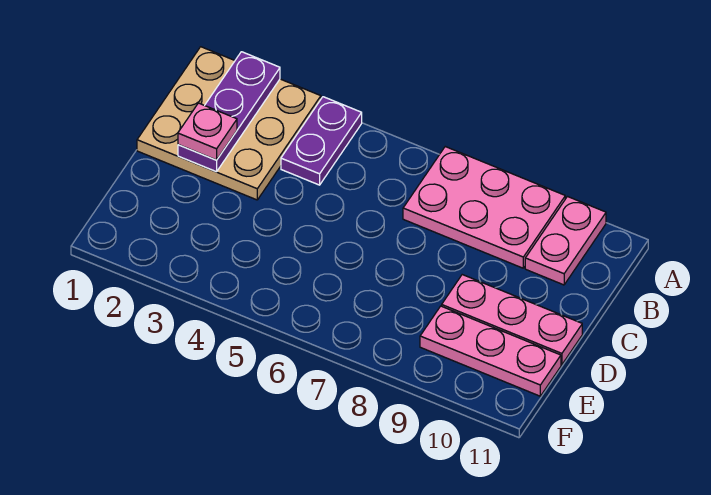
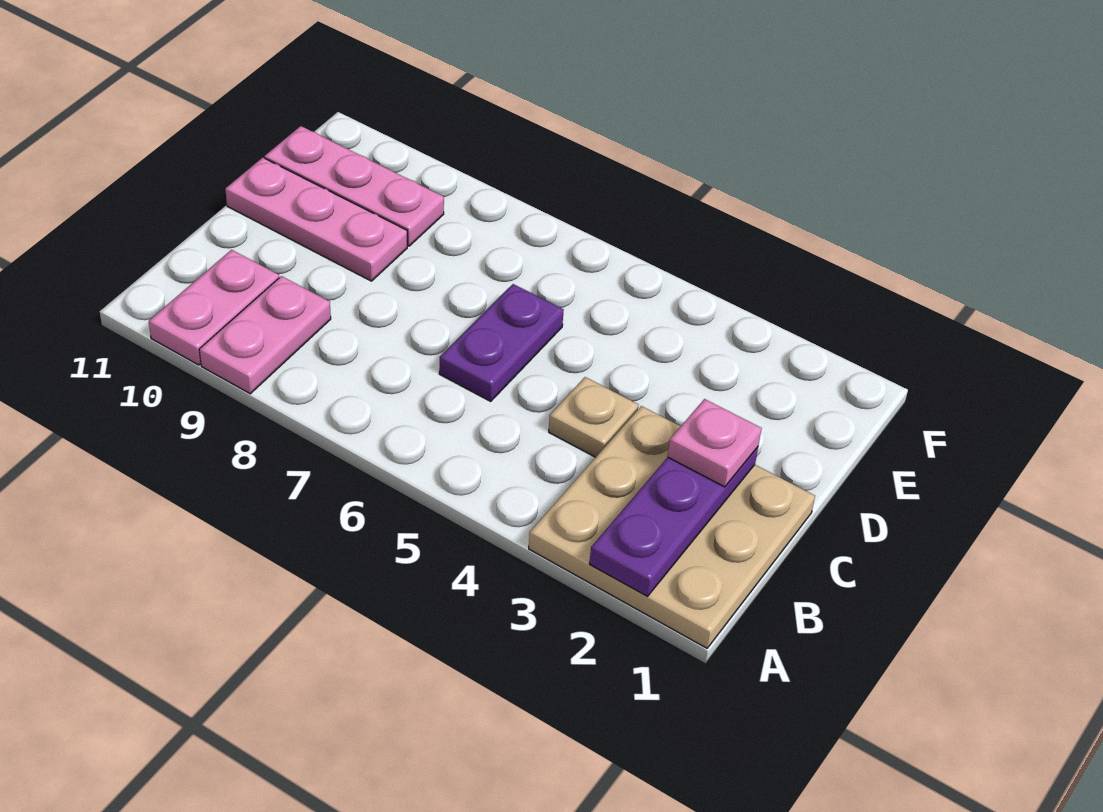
purple plate A4:B4 level 1 -> purple plate C6:D6 level 1
pink plate A7:B9 level 1 -> pink plate A9:B9 level 1
none -> tan plate C4 level 1

